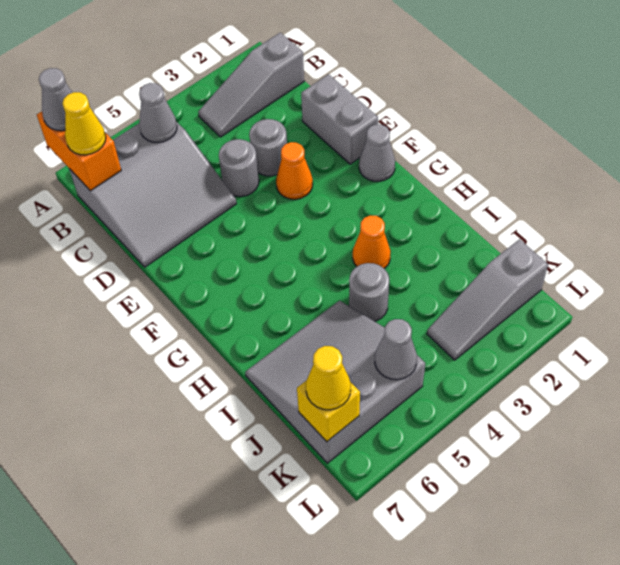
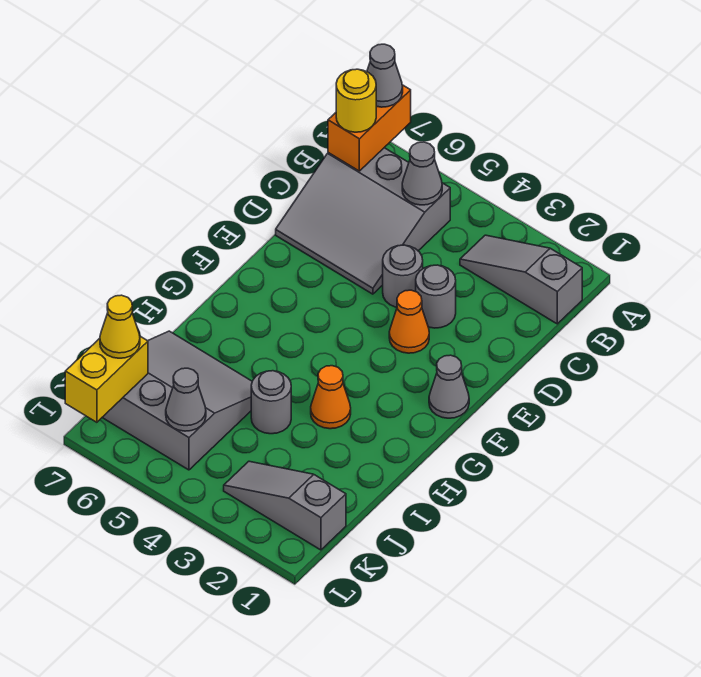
yellow cone B7 level 3 -> yellow round brick B7 level 3
grey brick D1:E1 level 1 -> none
yellow brick K7 level 2 -> yellow brick K7:L7 level 2

